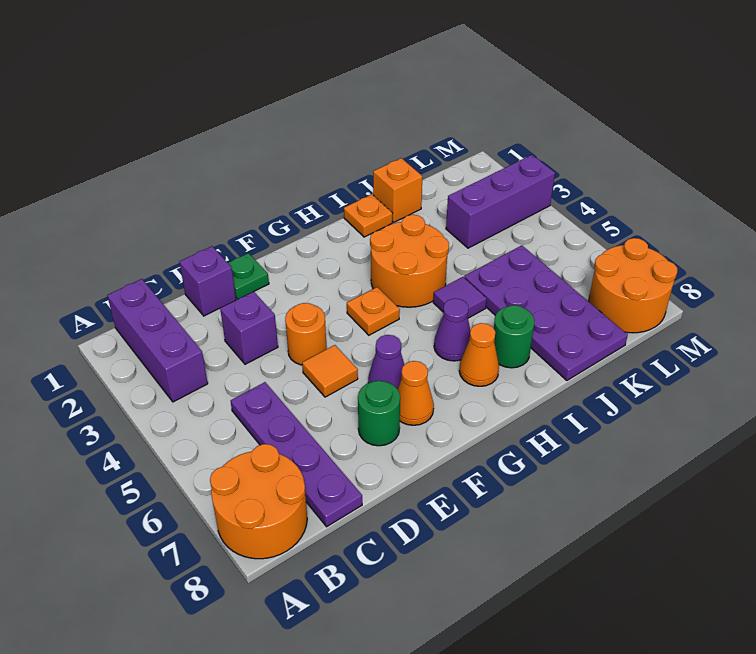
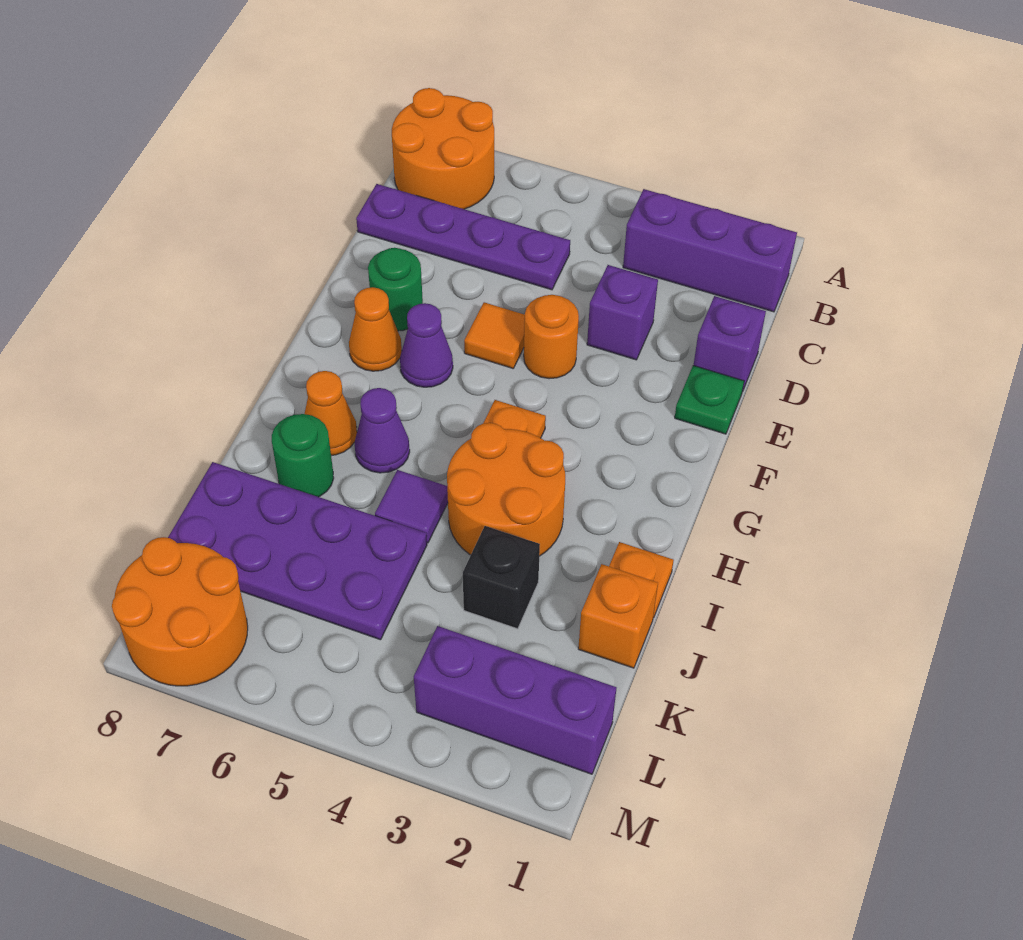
none -> black brick J3 level 1
purple brick K3:M3 level 1 -> purple brick L1:L3 level 1

